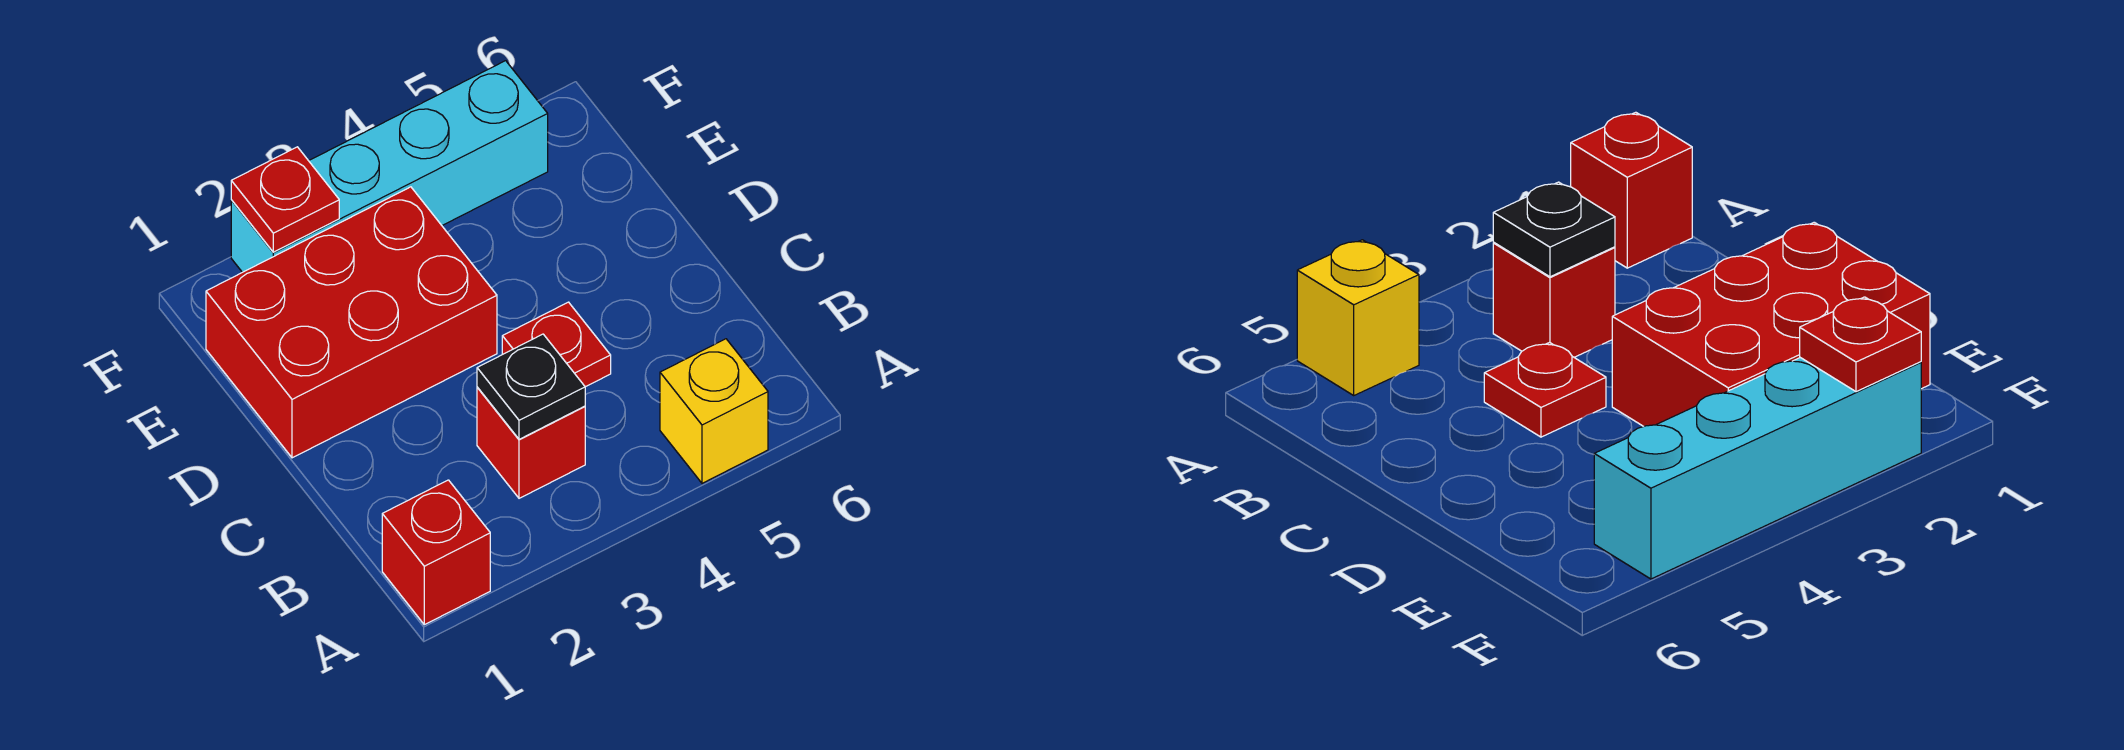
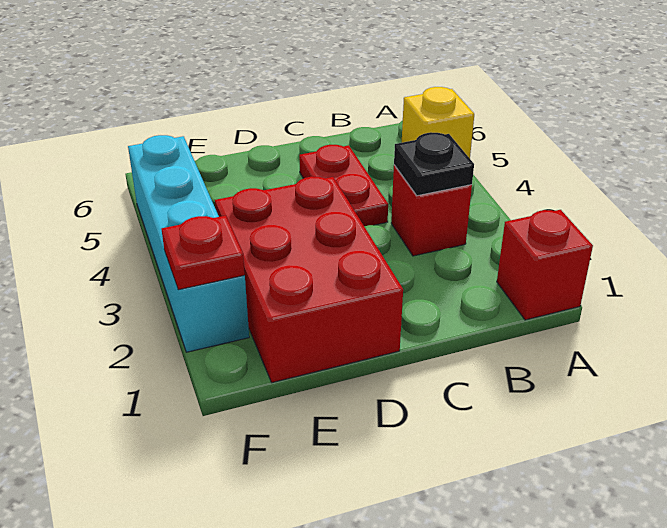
red plate C4 level 1 -> red plate C4:C5 level 1

